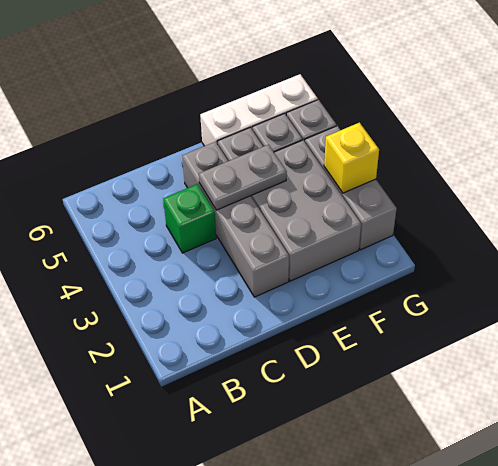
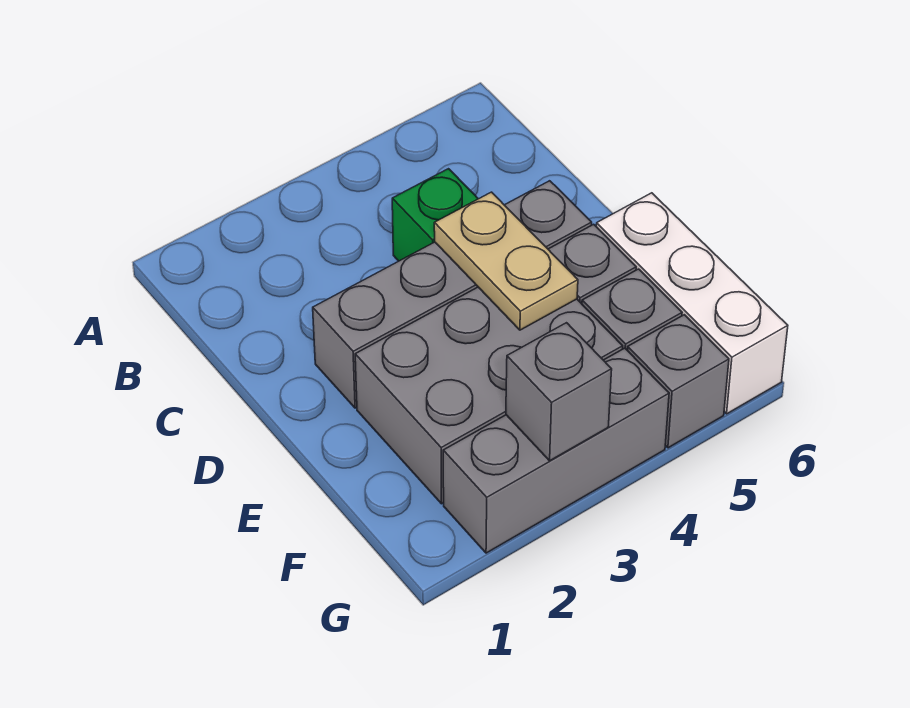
grey plate D4:E4 level 2 -> tan plate D4:E4 level 2
yellow brick G3 level 2 -> grey brick G3 level 2

